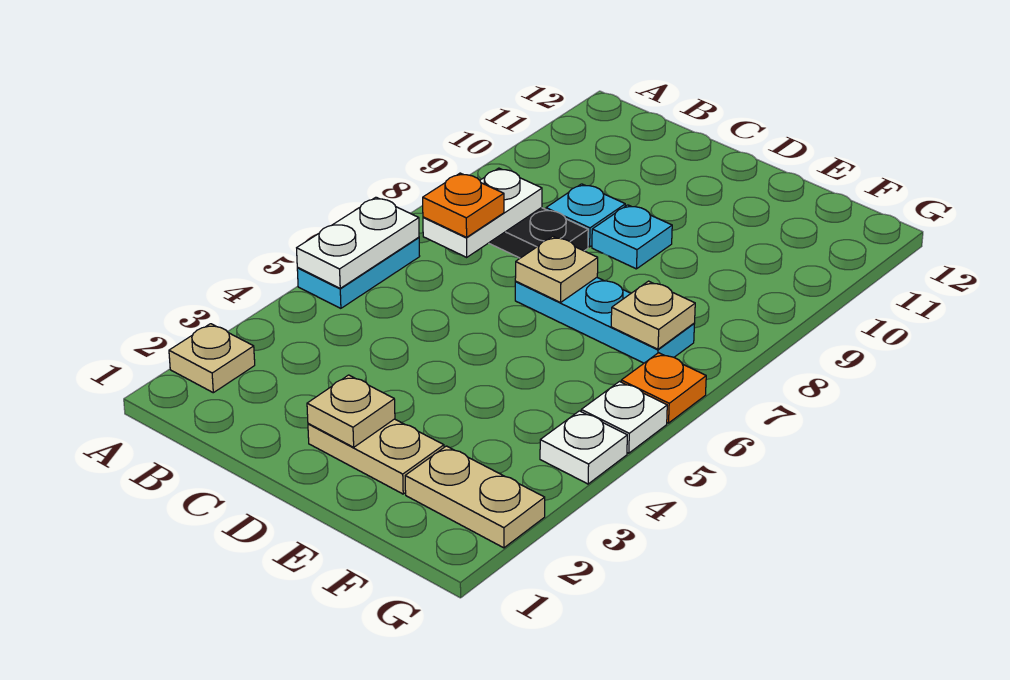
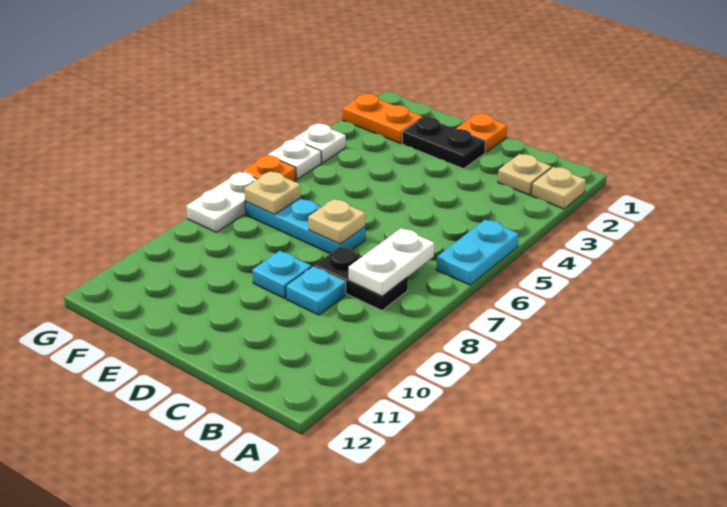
white plate A5:A6 level 2 -> white plate G7:G8 level 1
orange plate B7 level 3 -> orange plate D1 level 1
tan plate D2:E2 level 1 -> black plate D2:E2 level 1
tan plate D2 level 2 -> tan plate B2 level 1
tan plate F2:G2 level 1 -> orange plate F2:G2 level 1

